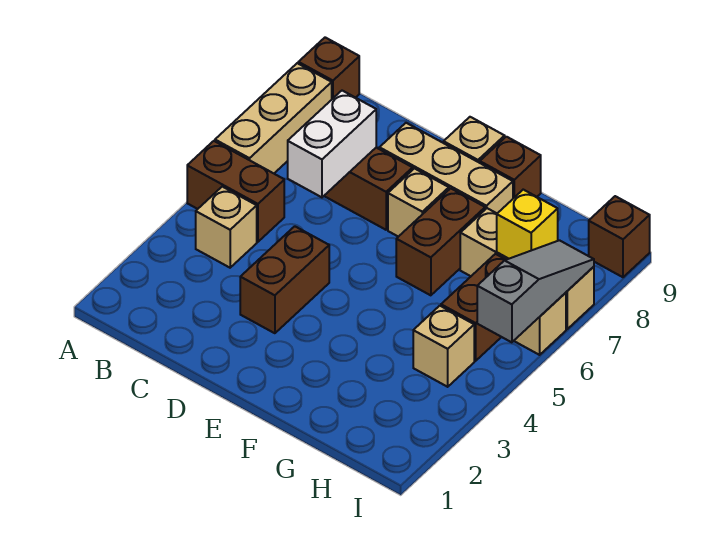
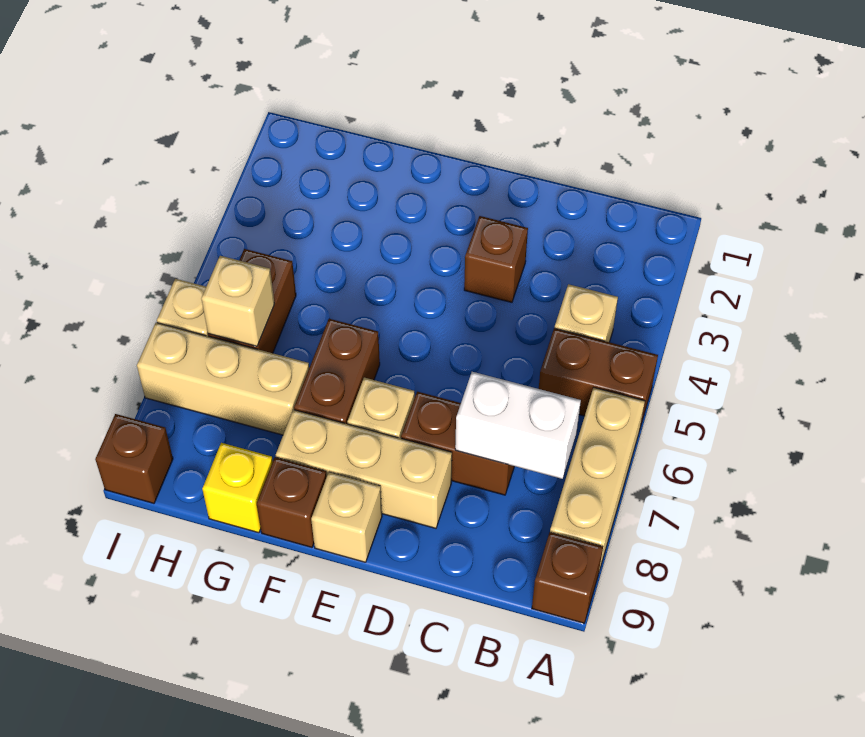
white brick C6:C7 level 2 -> white brick B7:C7 level 2
brown brick D3:D4 level 1 -> brown brick D3 level 1
tan brick H4 level 1 -> tan brick H6 level 2
yellow brick H7 level 2 -> yellow brick G9 level 1
grey slope I5:I7 level 2 top 5 -> none

